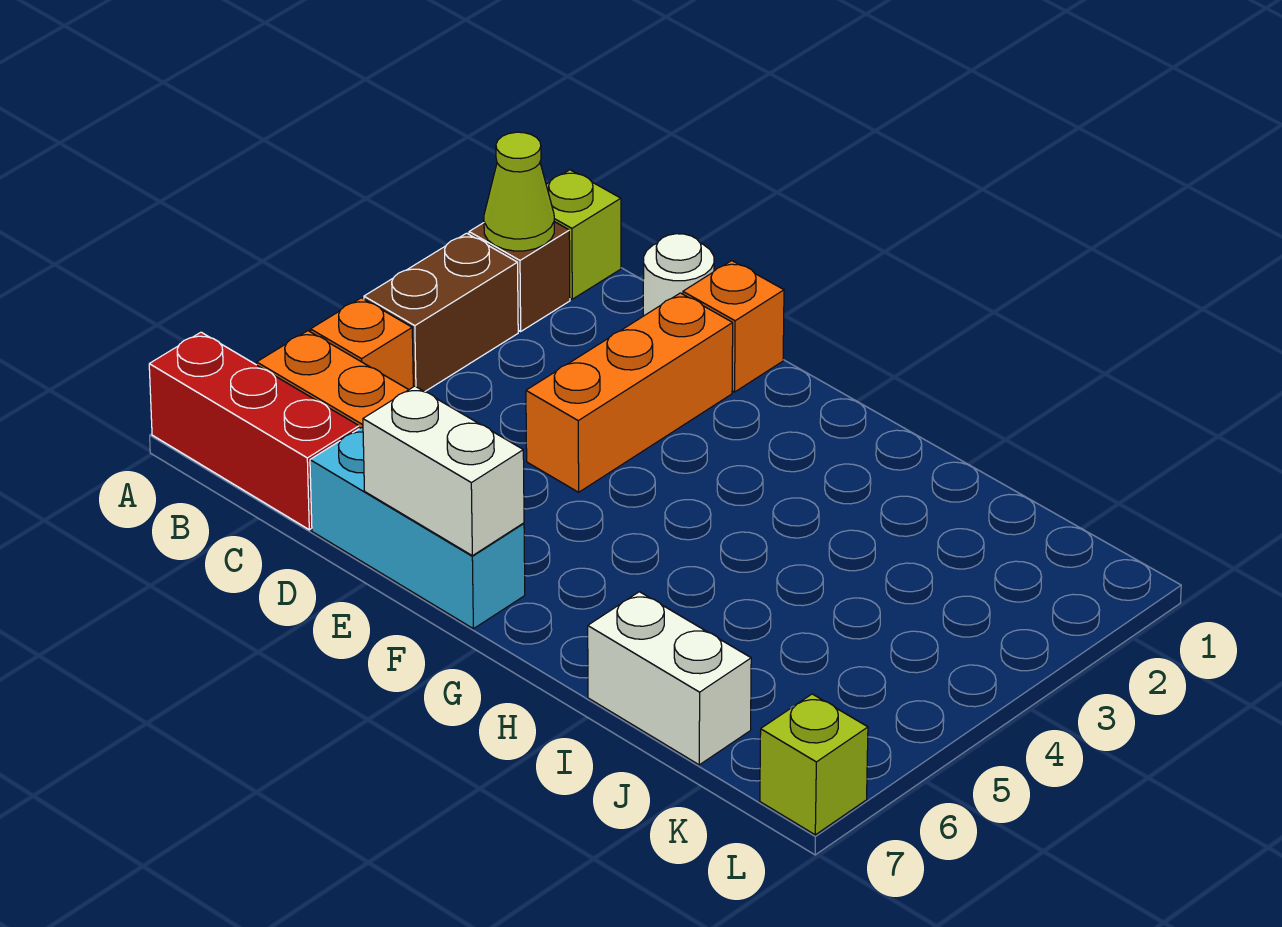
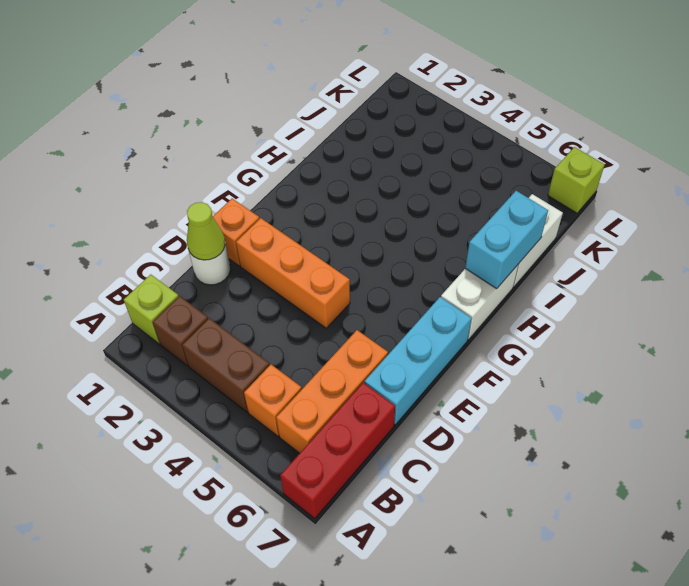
lime cone B2 level 2 -> lime cone D1 level 2
white brick E7:F7 level 2 -> white brick G7:H7 level 1
none -> cyan brick H7:I7 level 2

